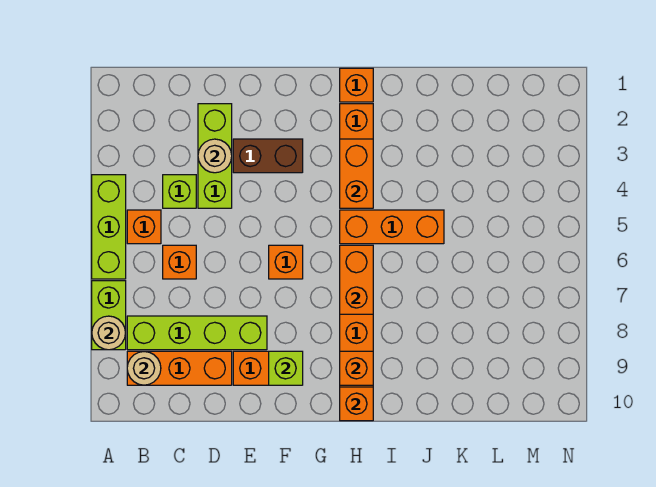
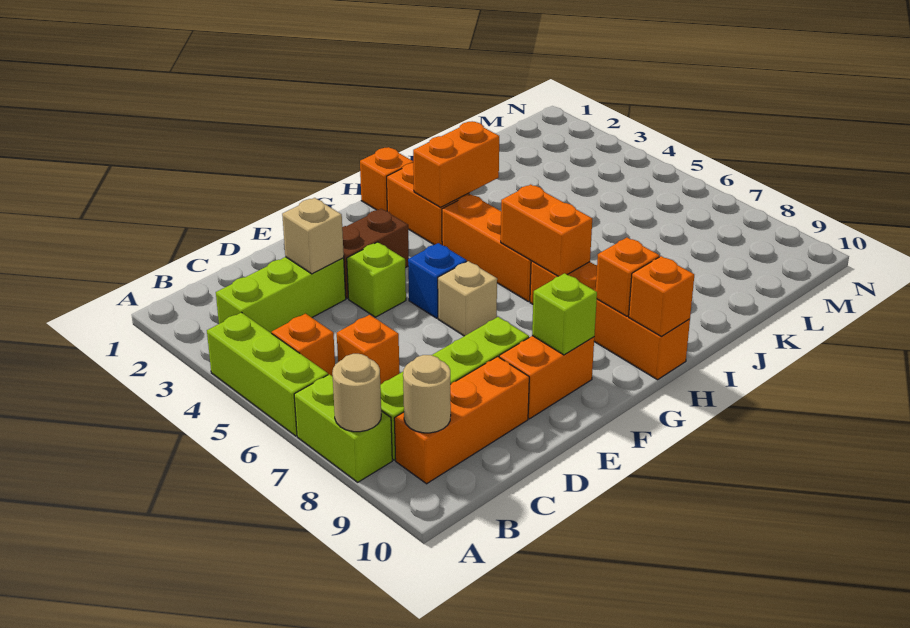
lime brick C4 level 1 -> lime brick E4 level 1
lime brick D2:D4 level 1 -> lime brick B3:D3 level 1
tan round brick D3 level 2 -> tan brick D3 level 2
none -> blue brick F5 level 1
orange brick F6 level 1 -> tan brick F6 level 1
orange brick H3:H4 level 2 -> orange brick H3:I3 level 2
orange brick H5:J5 level 1 -> orange brick H4:H6 level 1

